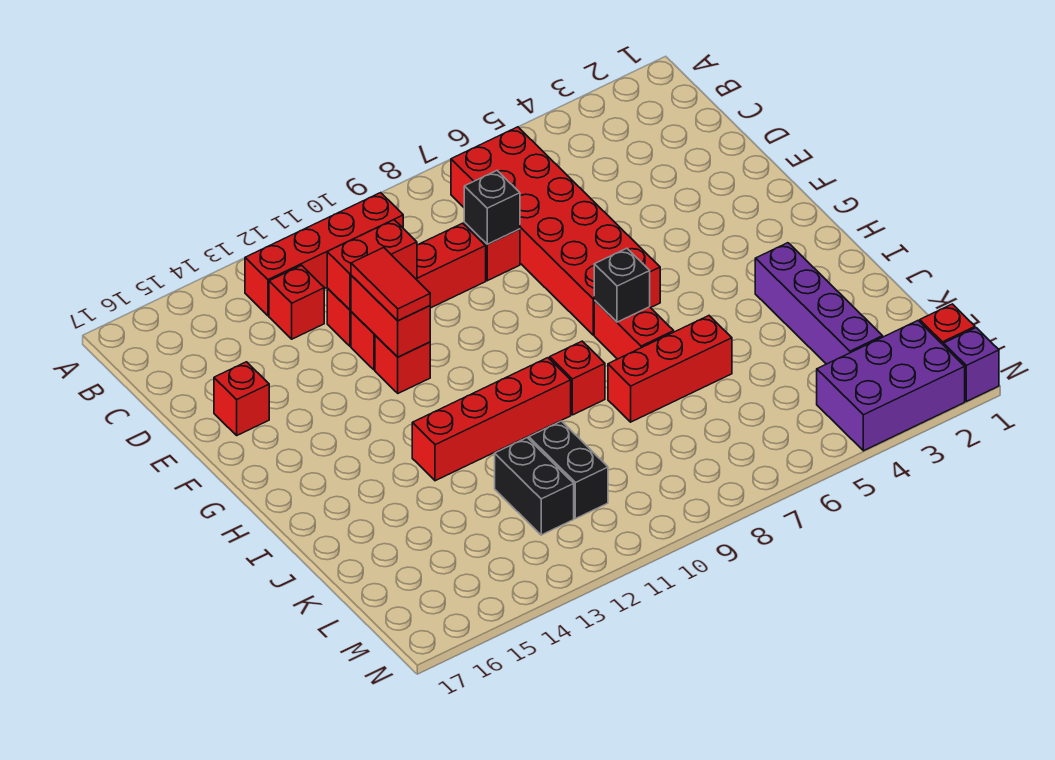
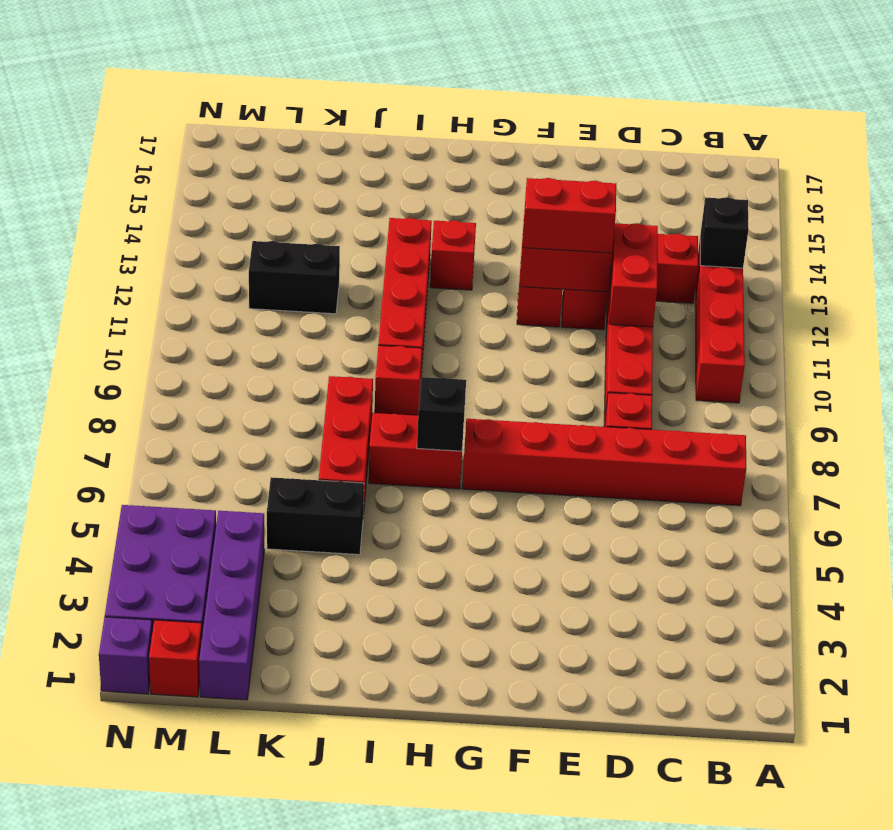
red brick B6:G7 level 1 -> red brick B7:G7 level 1
black brick D8 level 2 -> black brick B13 level 2
red tile E12:F12 level 3 -> red brick E12:F12 level 3
red brick E16 level 1 -> red brick H13 level 1
purple brick I3:L3 level 1 -> purple brick L1:L4 level 1
black brick K11:L11 level 1 -> black brick J5:K5 level 1

